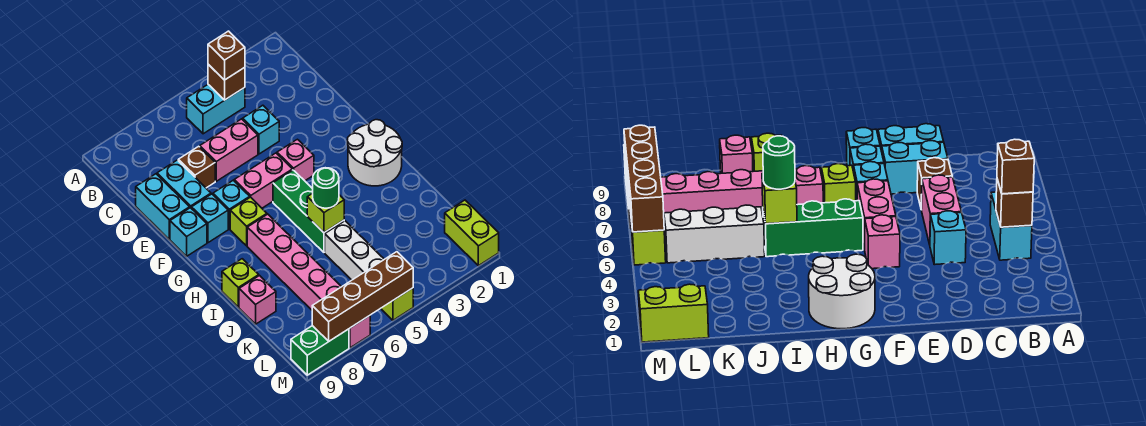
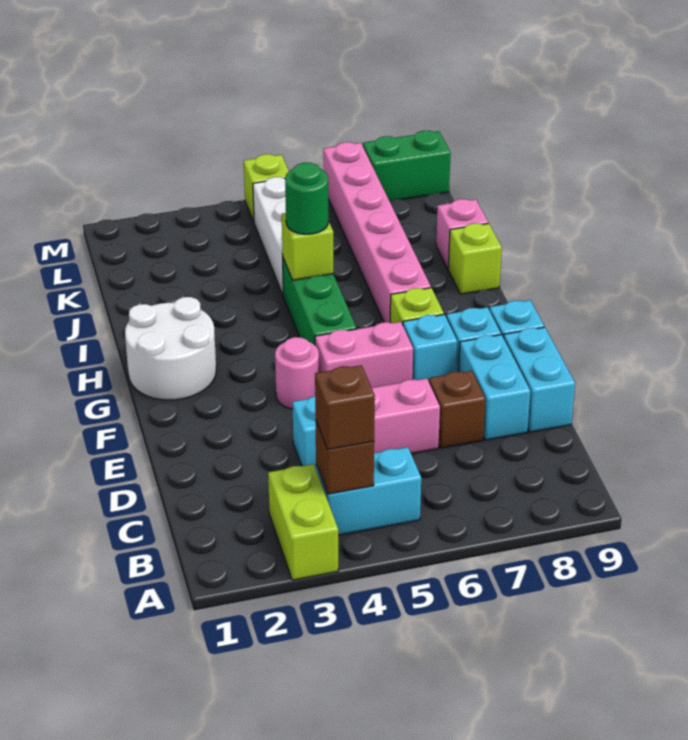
pink brick F4 level 1 -> pink round brick F4 level 1
lime brick L1:M1 level 1 -> lime brick A3:B3 level 1
brown brick M5:M8 level 2 -> none

